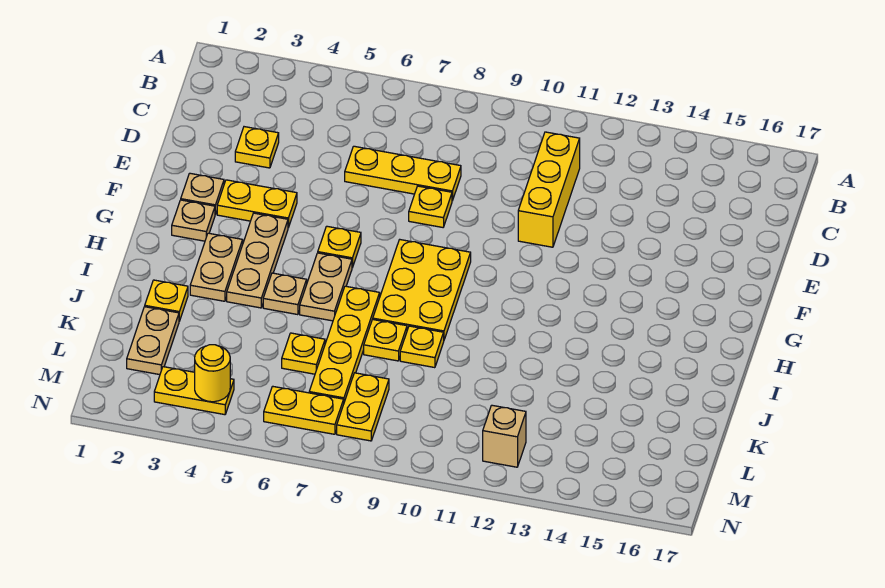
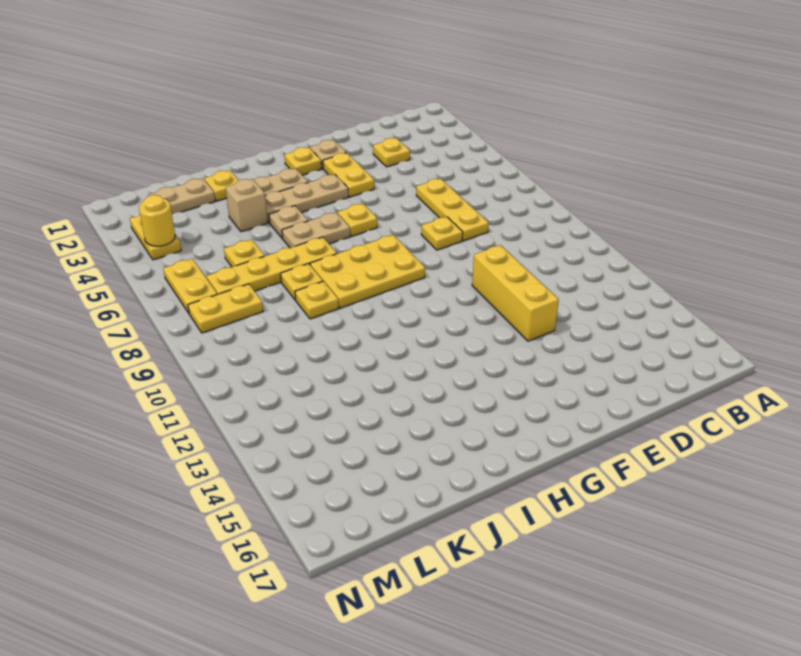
yellow brick C11:E11 level 1 -> yellow brick E11:E13 level 1
tan plate G2 level 1 -> yellow plate G2 level 1
tan brick M12 level 1 -> tan brick J4 level 1

